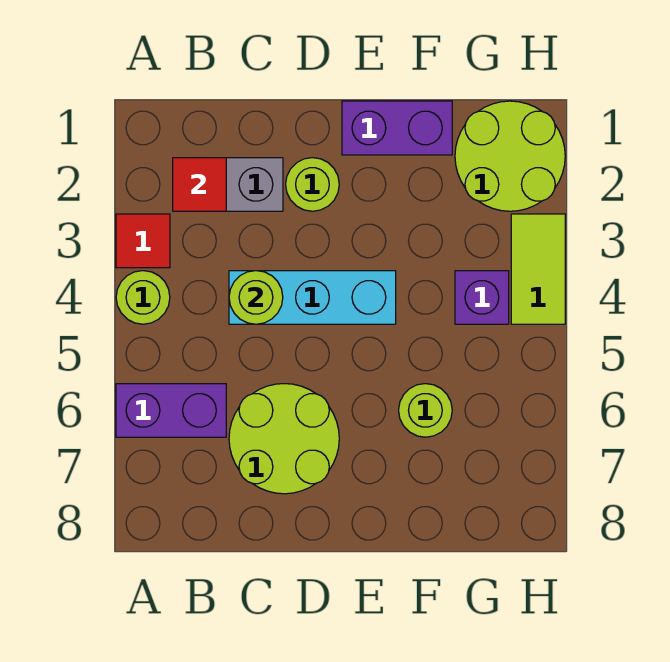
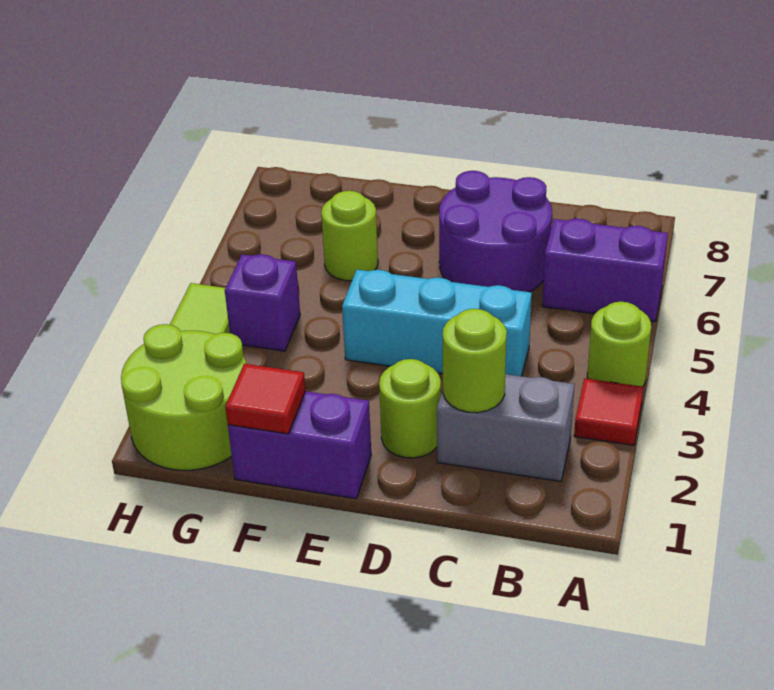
red tile B2 level 2 -> red tile F1 level 2
lime round brick C4 level 2 -> lime round brick C2 level 2
lime round brick C6:D7 level 1 -> purple round brick C6:D7 level 1

